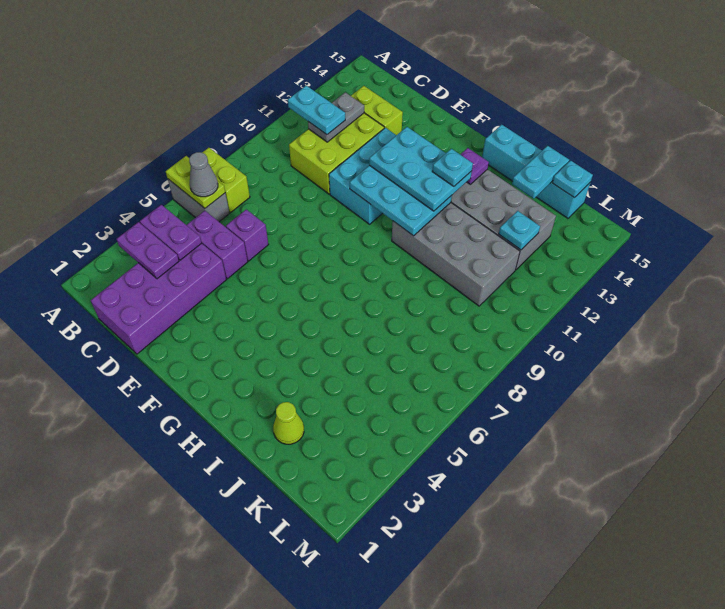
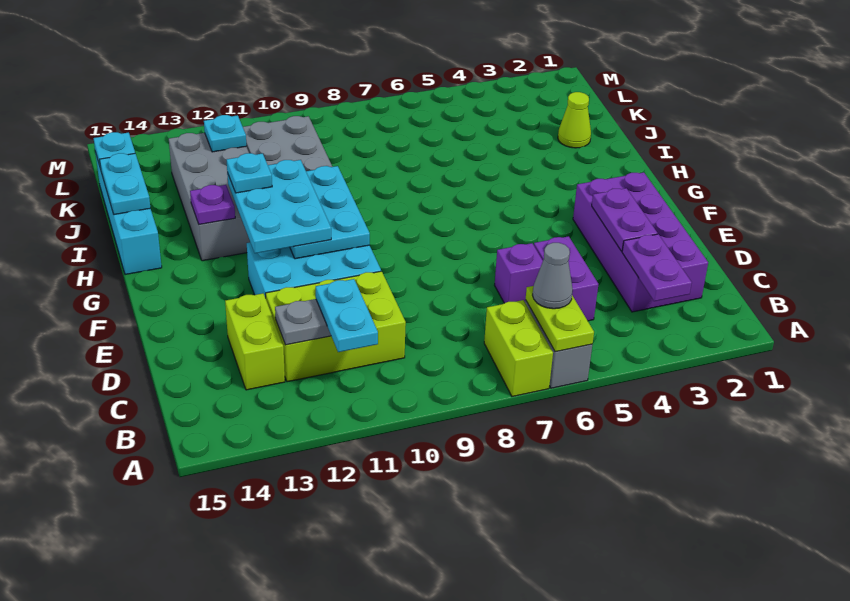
purple plate B4:C4 level 2 -> purple plate D3:E3 level 2
purple brick C1:D4 level 1 -> purple brick C2:F3 level 1
cyan plate J14:J15 level 2 -> cyan plate I15:J15 level 2

